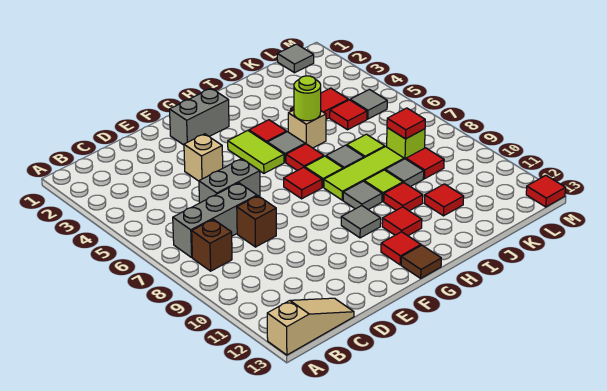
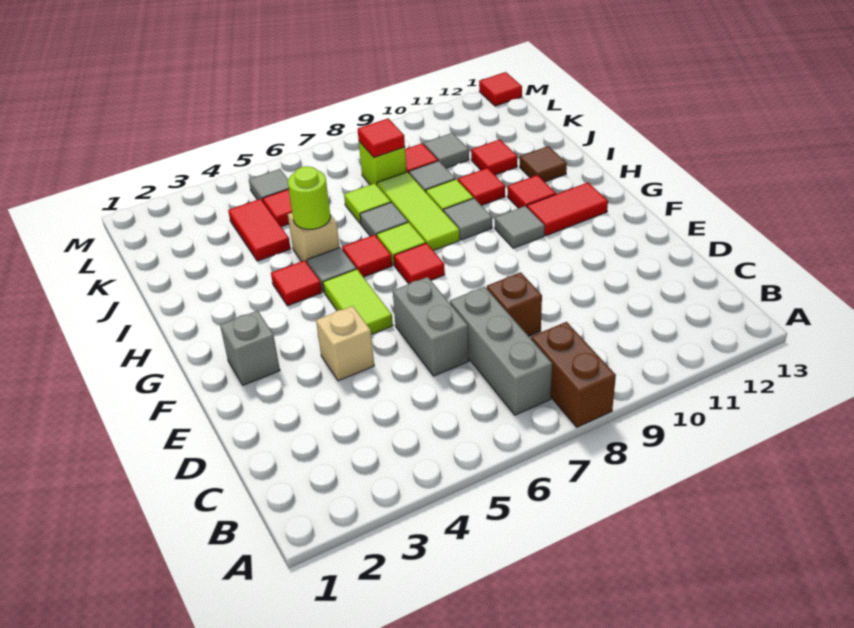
tan slope A13:C13 level 1 top A -> none
brown brick B8 level 1 -> brown brick A8:B8 level 1
grey brick F2:G2 level 1 -> grey brick F2 level 1
lime tile G4:G5 level 1 -> lime tile F5:G5 level 1
red tile G12 level 1 -> red tile G11:G12 level 1
brown tile G13 level 1 -> brown tile I12 level 1
grey tile L1 level 1 -> grey tile K10 level 1

